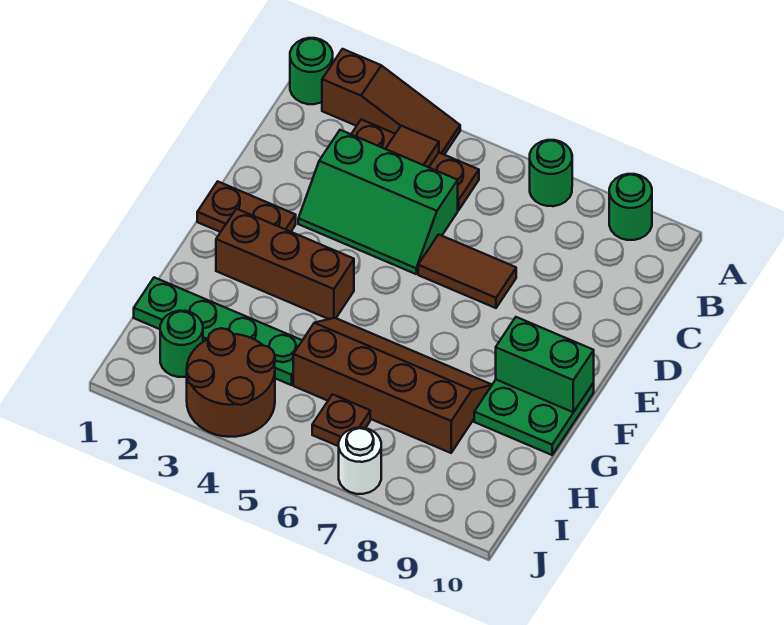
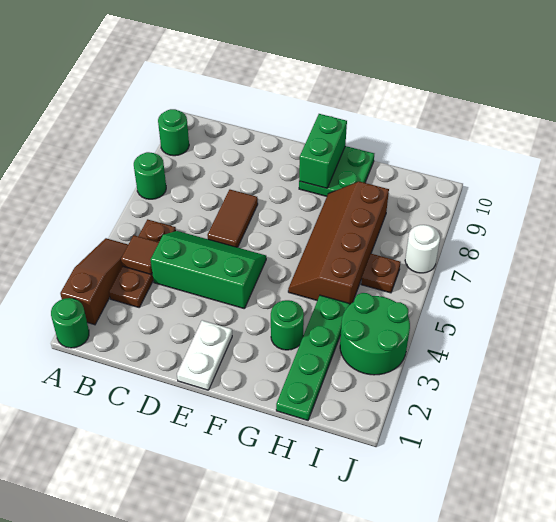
green slope C3:D5 level 1 top C -> green slope C4:E5 level 1 top 4
brown plate E1:E2 level 1 -> white plate E1:E2 level 1
brown brick F2:F4 level 1 -> none
green round brick I2 level 1 -> green round brick G3 level 1
brown round brick I3:J4 level 1 -> green round brick I3:J4 level 1

